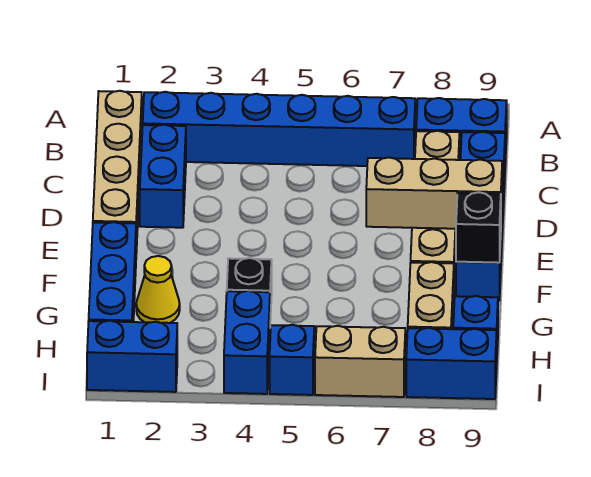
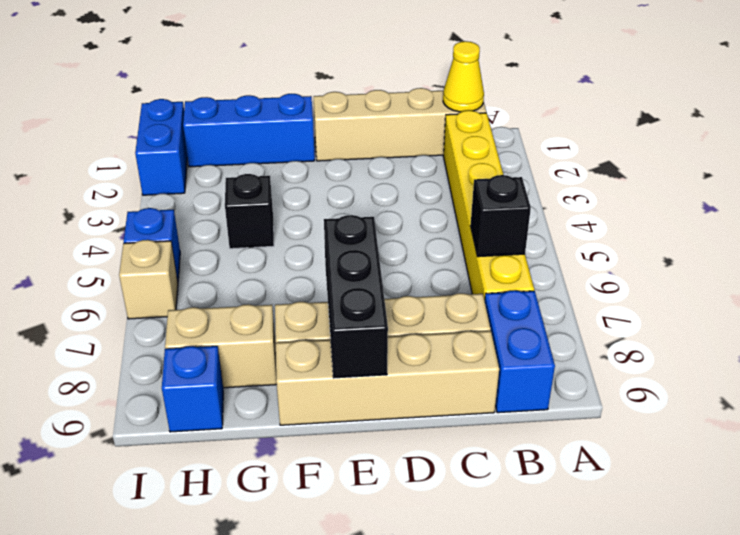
blue brick B2:B7 level 1 -> yellow brick B2:B7 level 1
blue brick C2:D2 level 1 -> none
blue brick C9:F9 level 1 -> tan brick C9:F9 level 1
tan brick E7:E9 level 2 -> black brick E7:E9 level 2
black brick F9 level 2 -> black brick B6 level 2
yellow cone G2 level 1 -> yellow cone B1 level 2
blue brick H4:I4 level 1 -> none
tan brick I6:I7 level 1 -> tan brick I6 level 1
blue brick I8:I9 level 1 -> none

